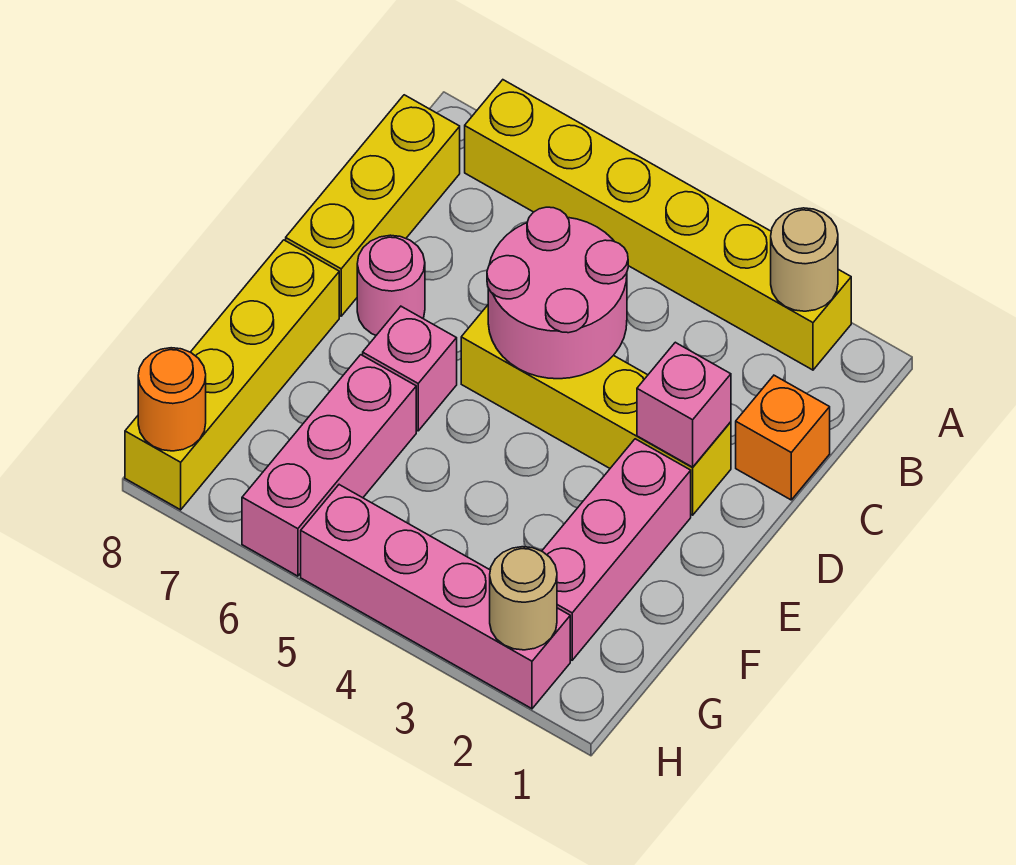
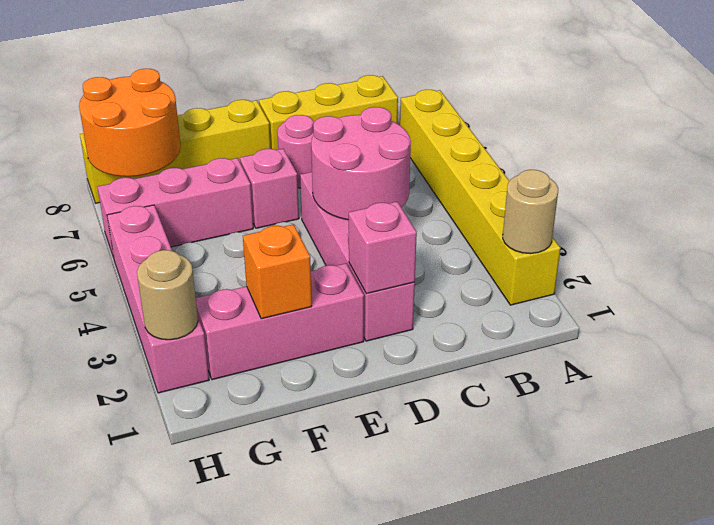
orange brick C1 level 1 -> orange brick F2 level 2
yellow brick D2:D5 level 1 -> pink brick D2:D5 level 1
orange round brick H8 level 2 -> orange round brick G7:H8 level 2

